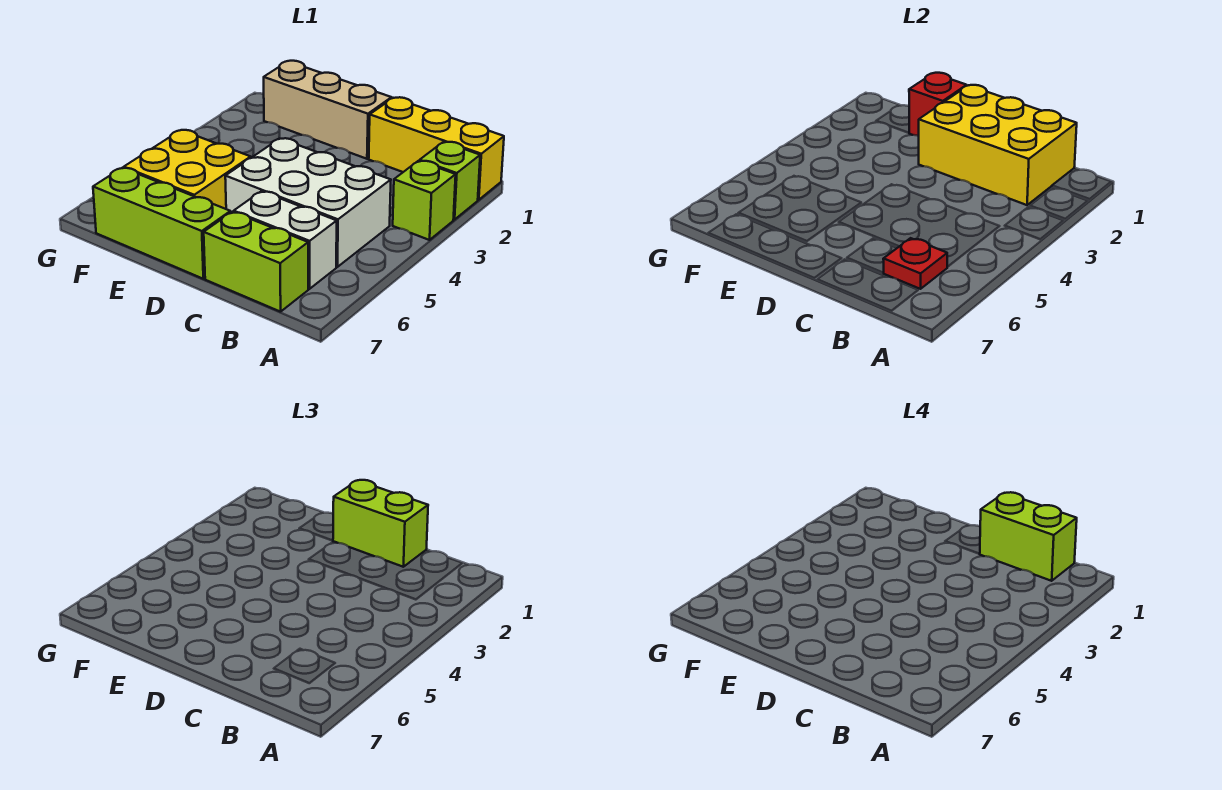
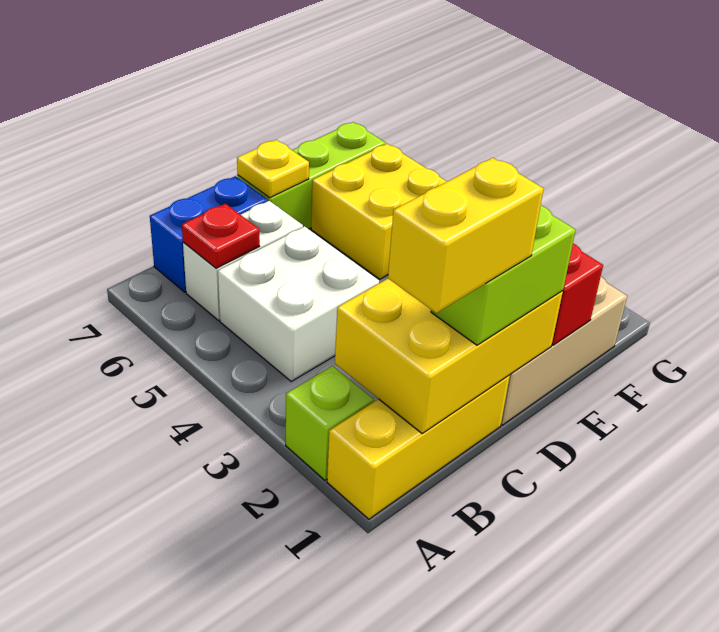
lime brick A3 level 1 -> none
lime brick B1:C1 level 4 -> yellow brick B1:C1 level 4
white brick B4:D5 level 1 -> white brick B4:C5 level 1
lime brick B7:C7 level 1 -> blue brick B7:C7 level 1
none -> yellow plate D7 level 2

